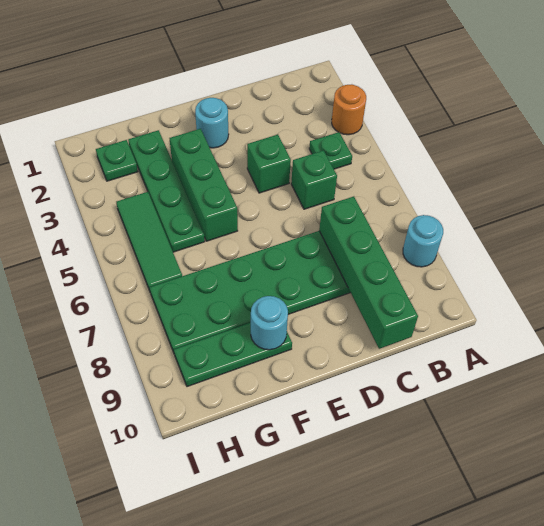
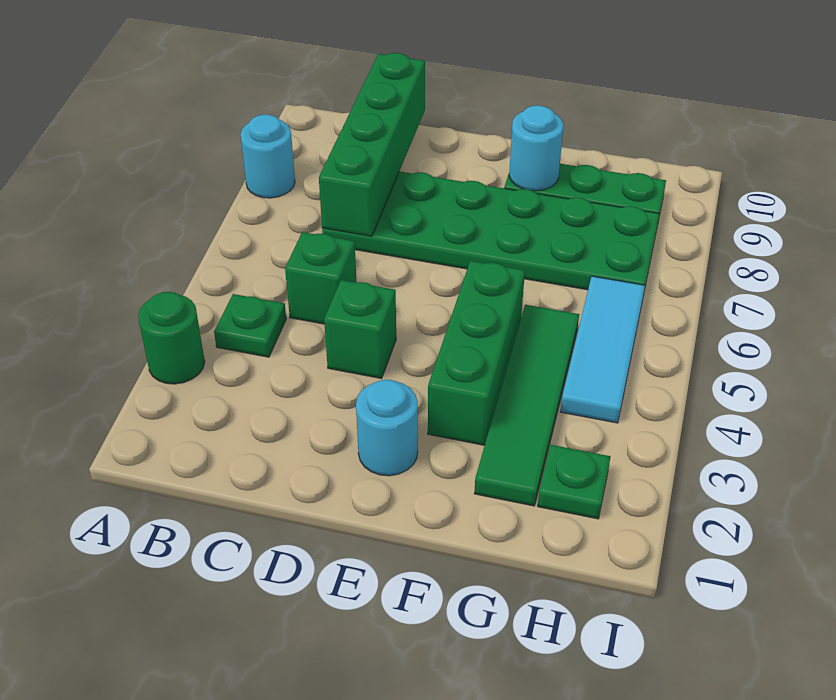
orange round brick A3 level 1 -> green round brick A3 level 1
green plate G2:G5 level 1 -> green tile G2:G5 level 1
green tile H4:H6 level 1 -> cyan tile H4:H6 level 1

